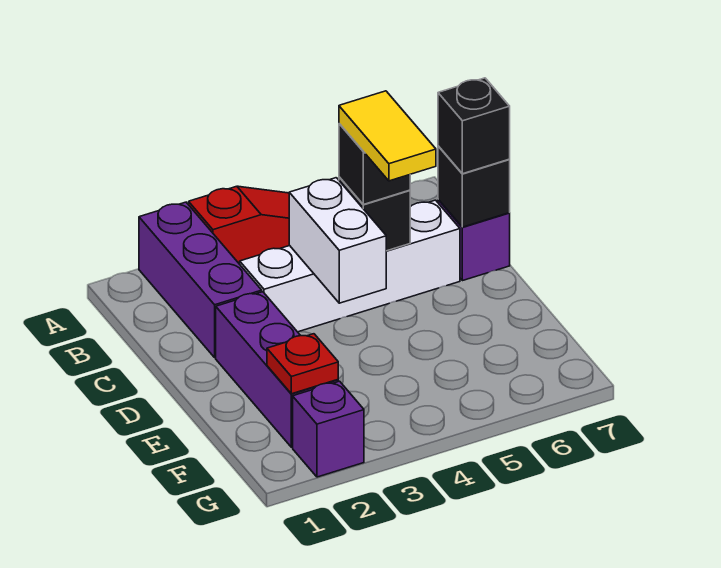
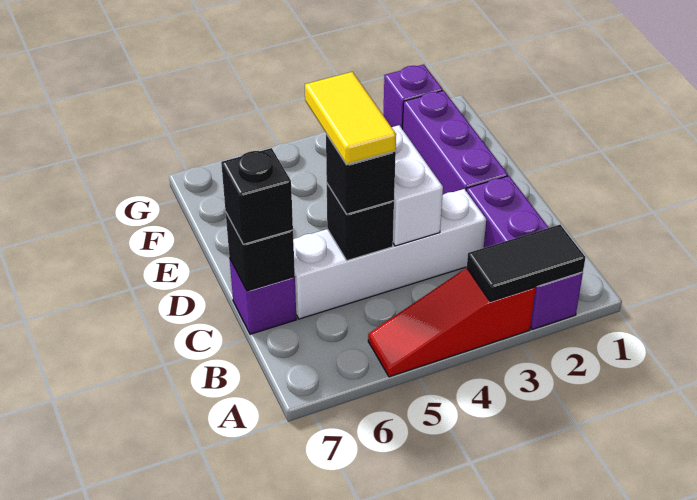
none -> black tile A2:A3 level 2
red plate F2 level 2 -> none

